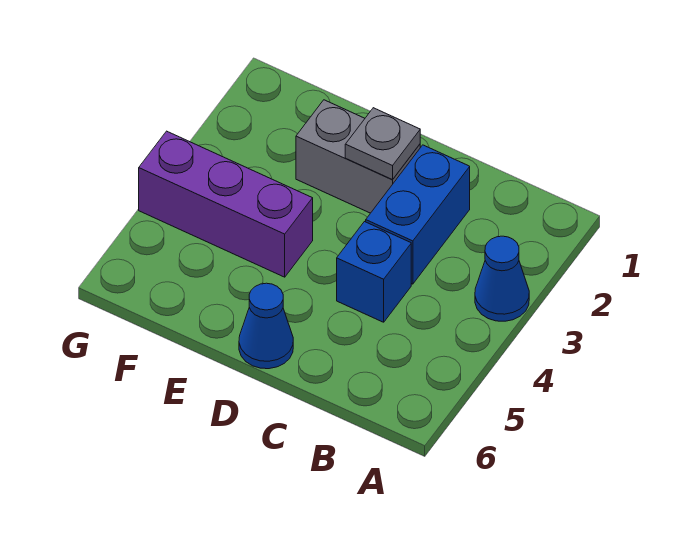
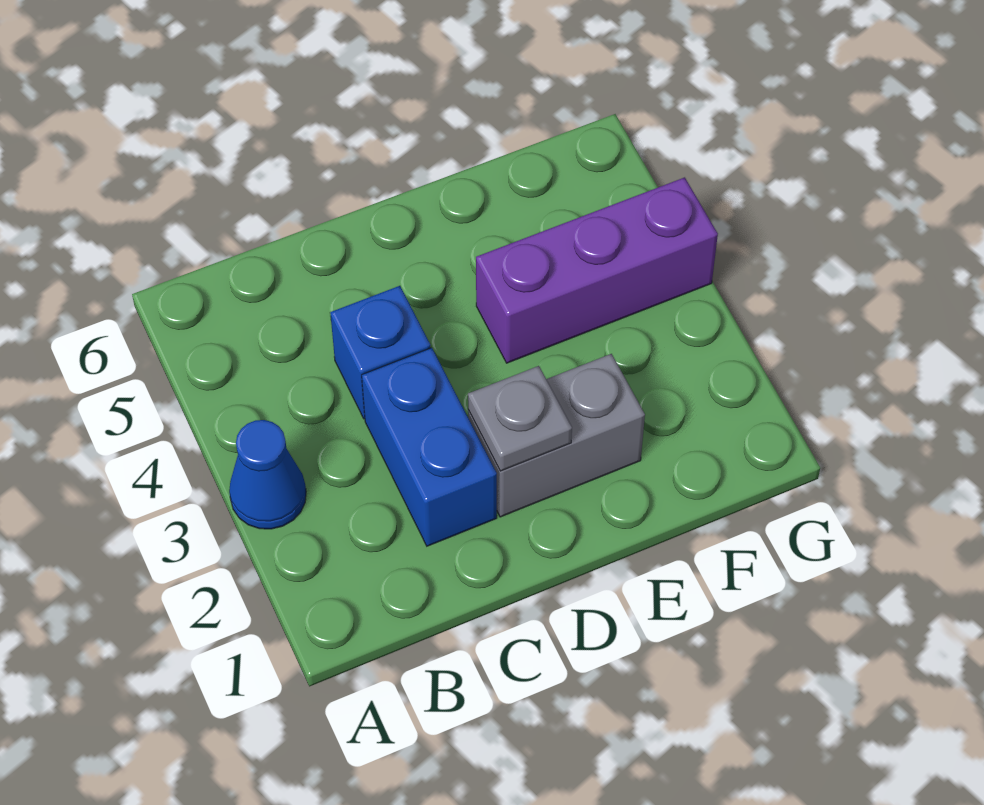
blue cone D6 level 1 -> none

